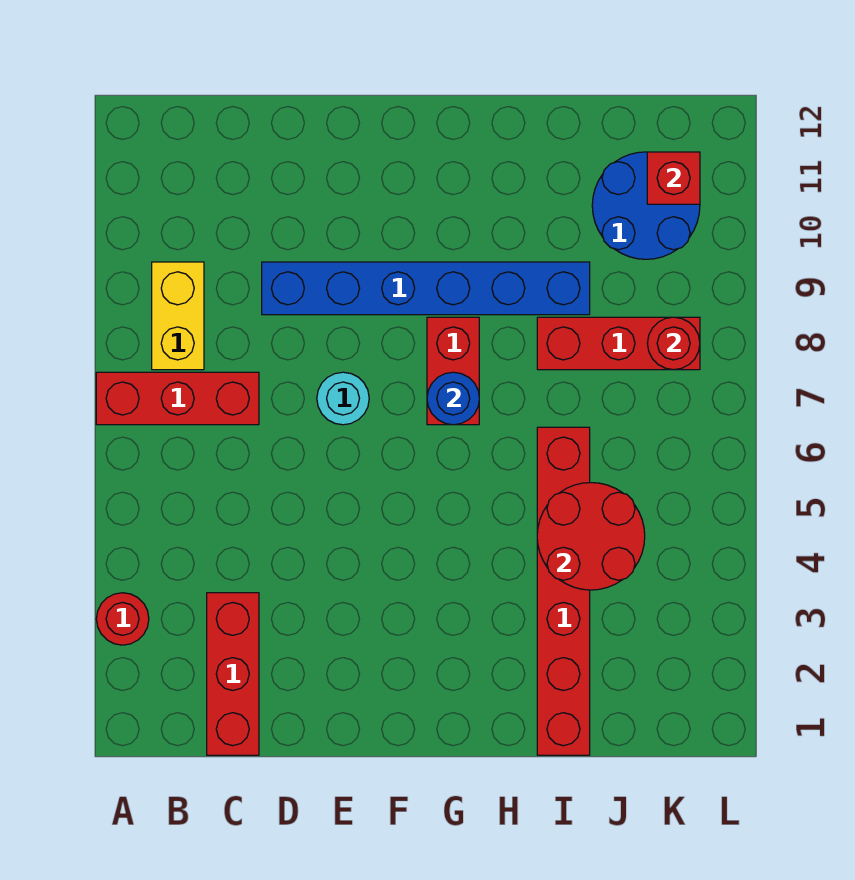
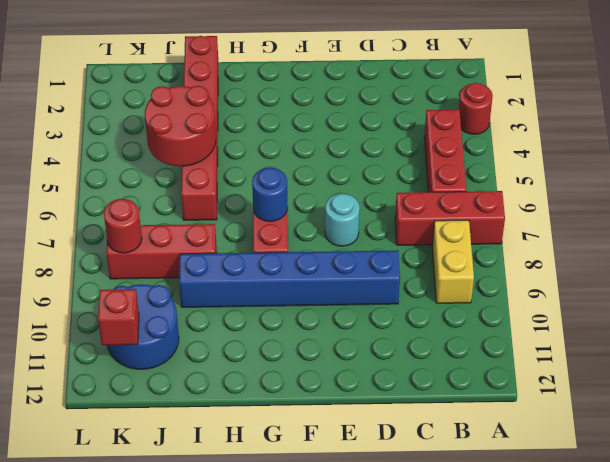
red brick C1:C3 level 1 -> red brick B4:B6 level 1

